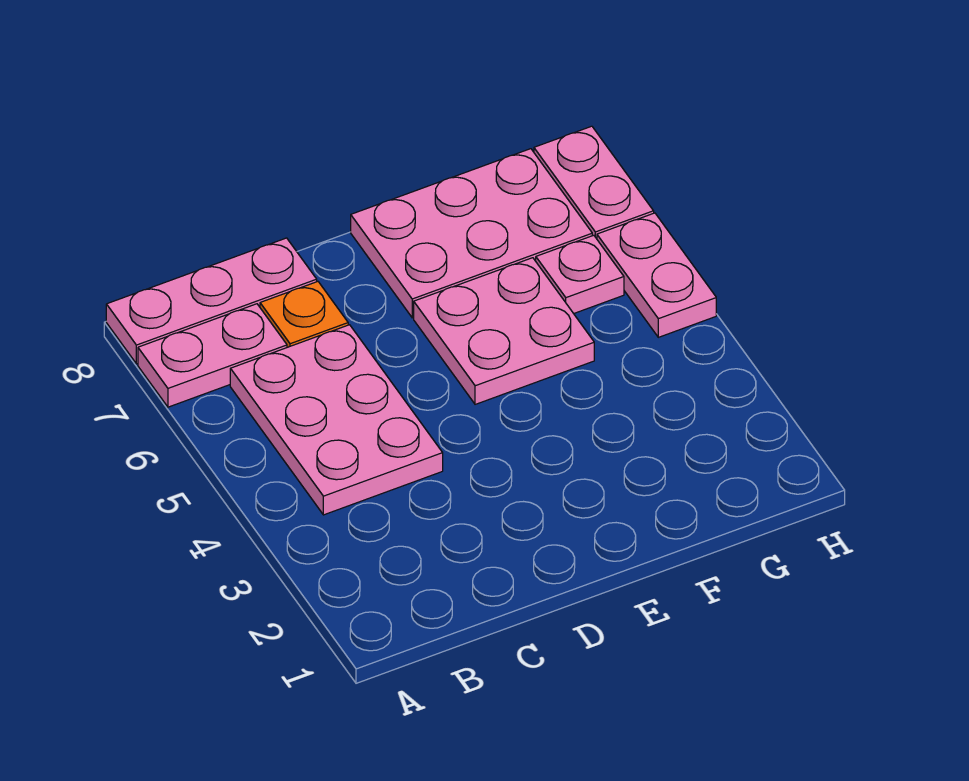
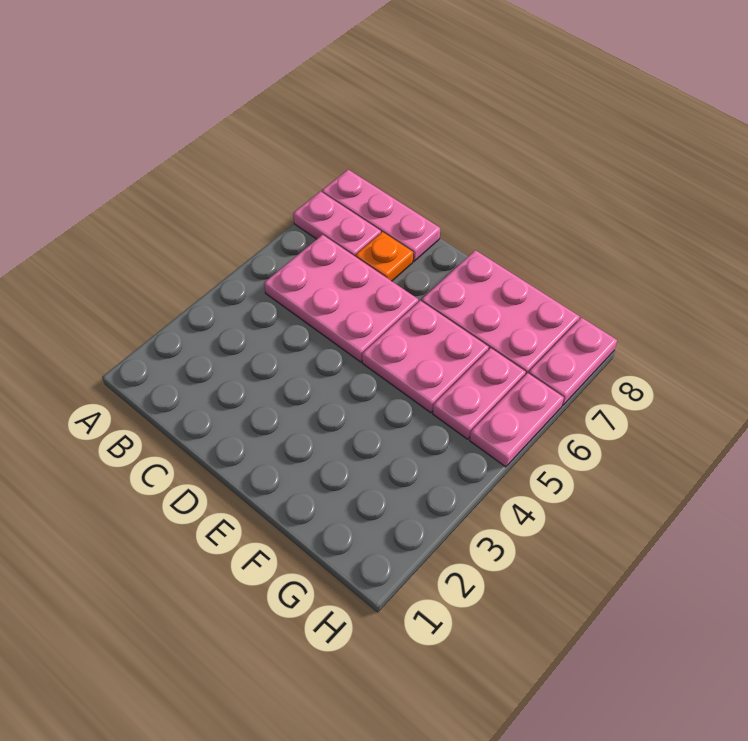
pink plate B4:C6 level 1 -> pink plate B5:D6 level 1
pink plate G6 level 1 -> pink plate G5:G6 level 1

